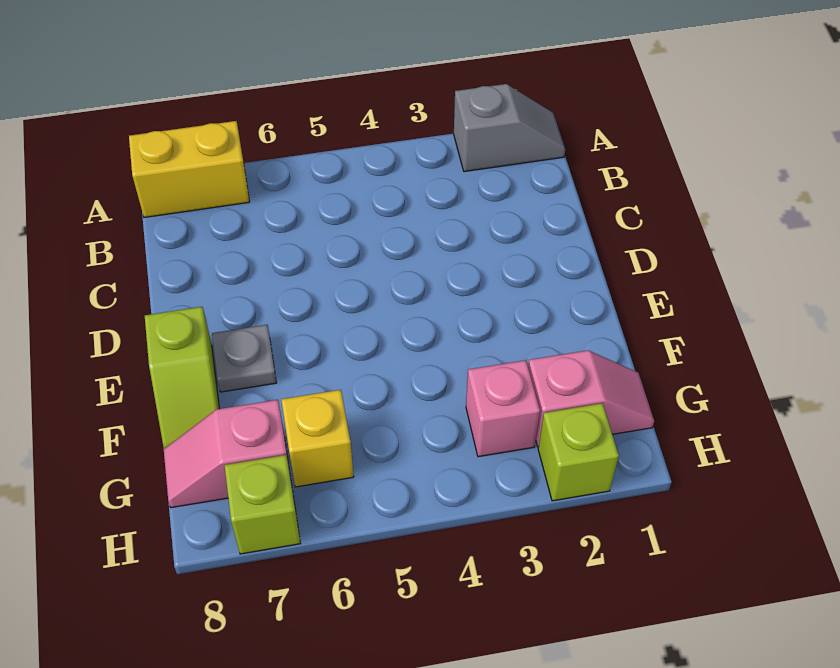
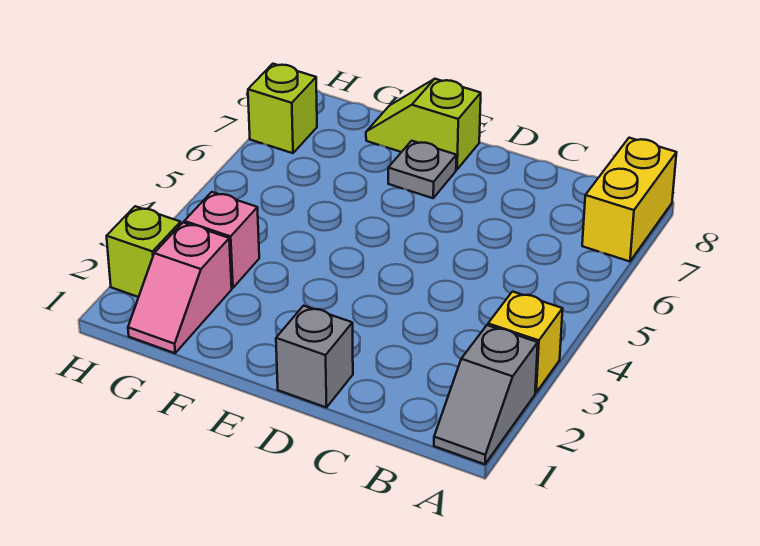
none -> grey brick D1 level 1
yellow brick G6 level 1 -> yellow brick A3 level 1
pink slope G7:G8 level 1 top 7 -> none

